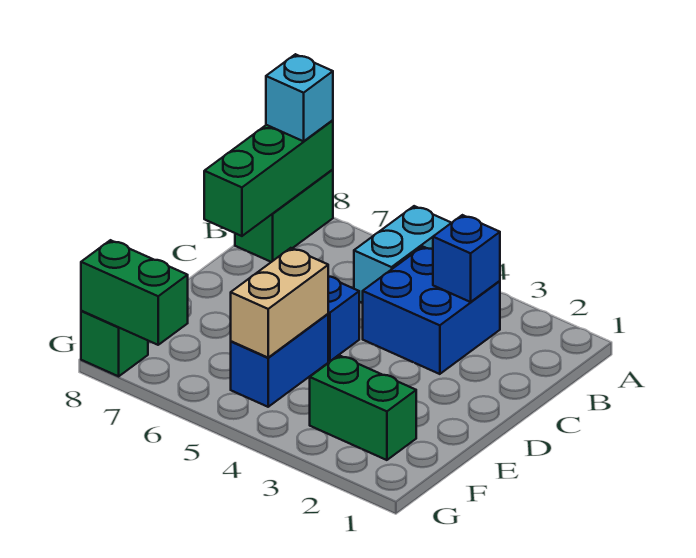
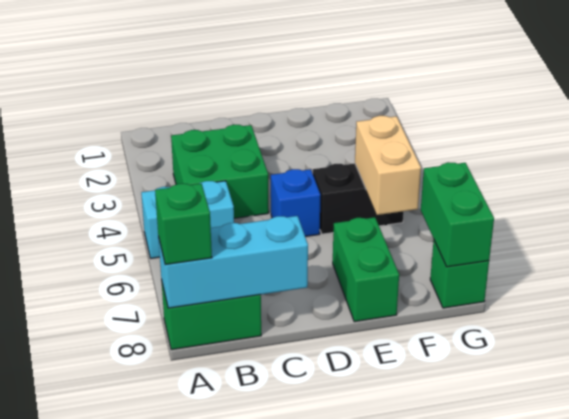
green brick A8:C8 level 2 -> cyan brick A8:C8 level 2
cyan brick A8 level 3 -> green brick A8 level 3
blue brick B3:C4 level 1 -> green brick B3:C4 level 1
blue brick B3 level 2 -> none
blue brick E5:F5 level 1 -> black brick E5:F5 level 1
tan brick E5:F5 level 2 -> tan brick F5:F6 level 2
green brick F2:F3 level 1 -> green brick E7:E8 level 1

